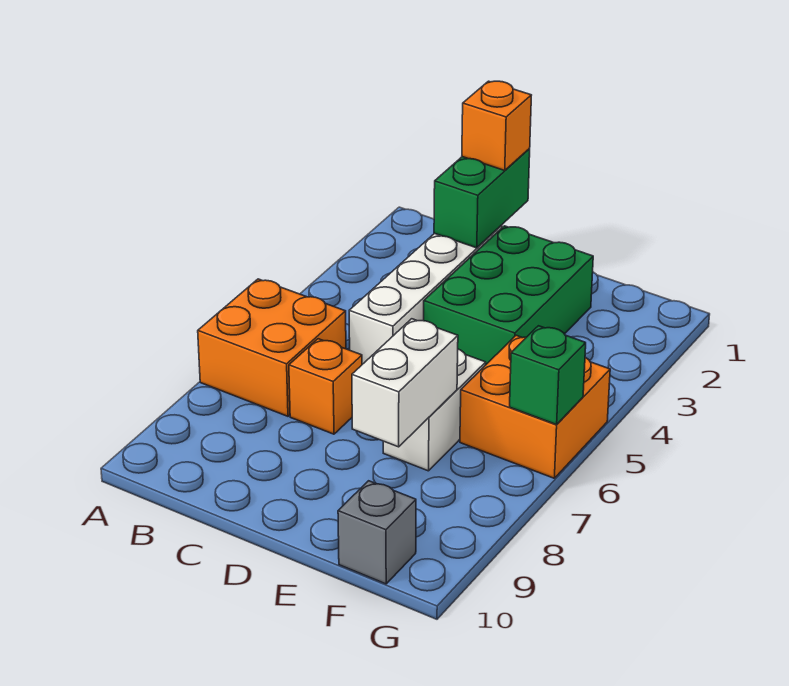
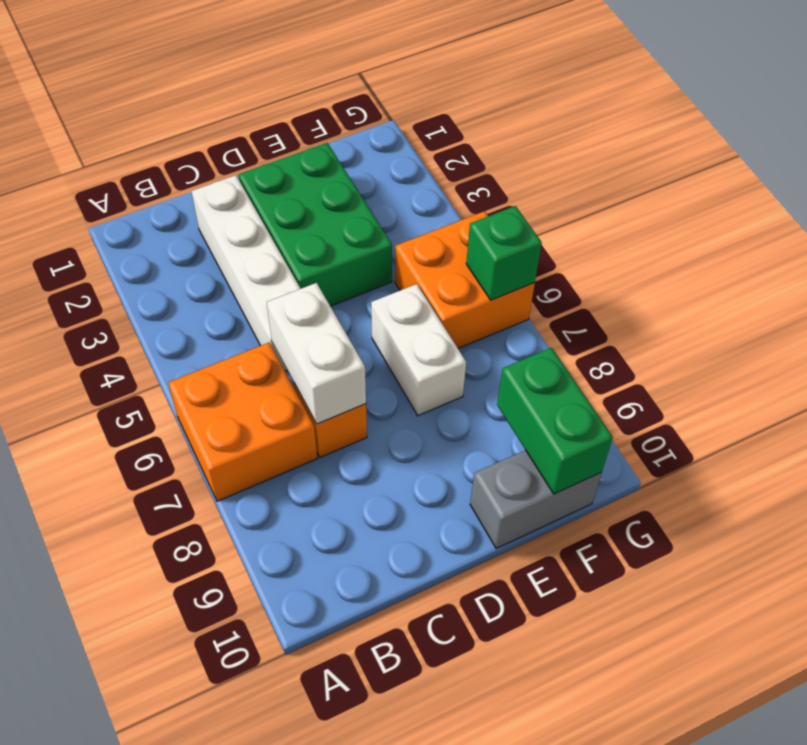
green brick C1:C2 level 2 -> green brick F9:F10 level 2
orange brick C1 level 3 -> none
white brick E7:E8 level 2 -> white brick C6:C7 level 2
grey brick F10 level 1 -> grey brick E10:F10 level 1

